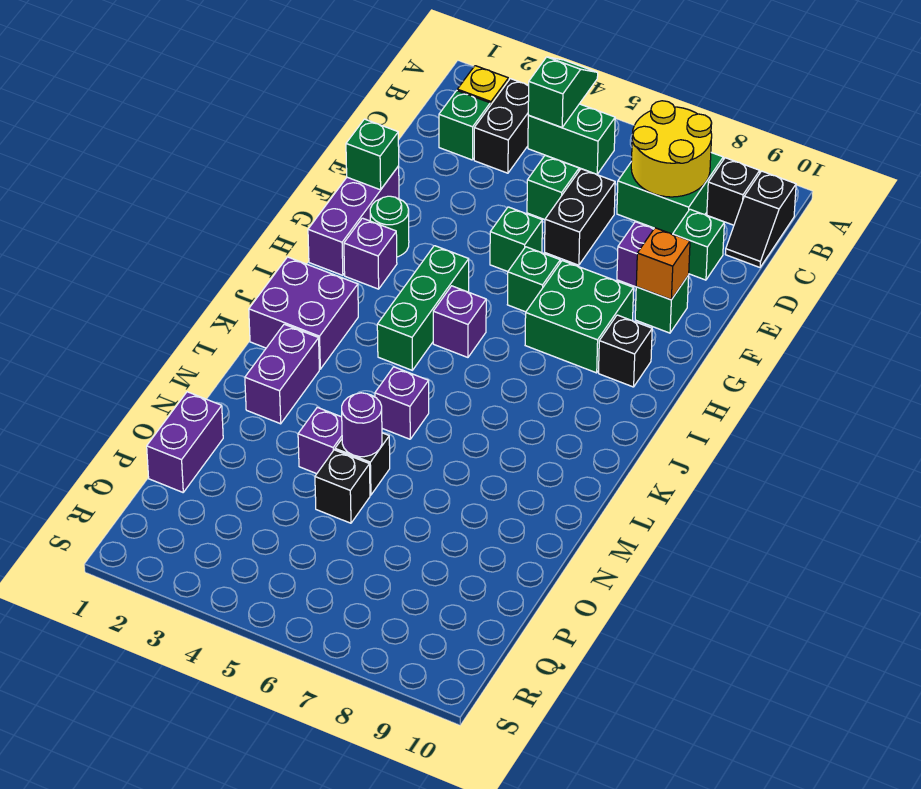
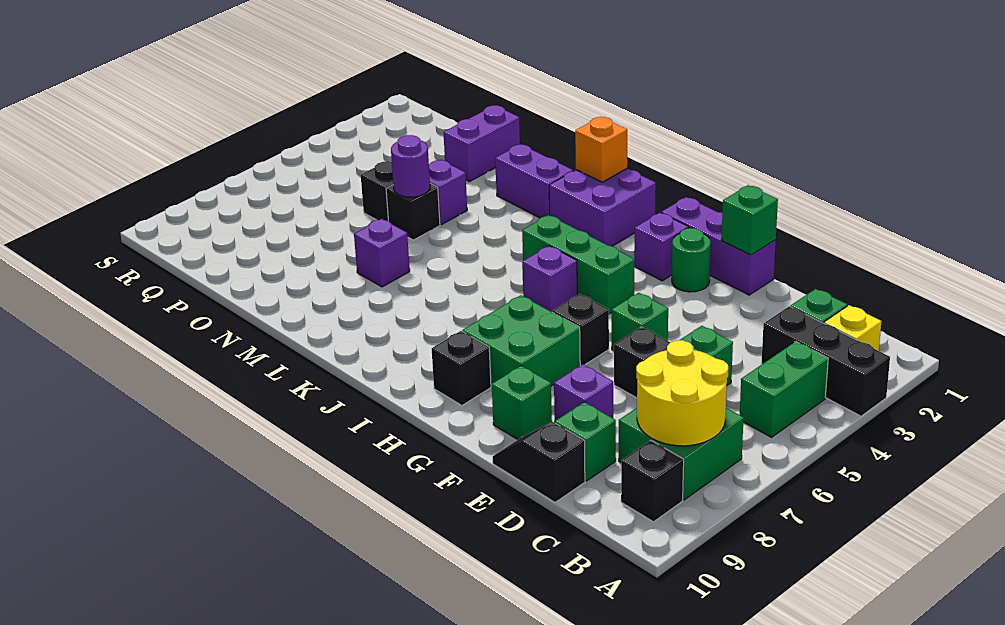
green slope A4:B4 level 2 top B -> none
black brick B3:C3 level 1 -> black brick A3:C3 level 1
black slope B10:C10 level 1 top B -> black slope D10:E10 level 1 top D
orange brick F9 level 2 -> orange brick K1 level 2
green brick G6 level 1 -> black brick G6 level 1
purple brick L5 level 1 -> purple brick M7 level 1
purple brick O1:P1 level 1 -> purple brick O1:O2 level 1

